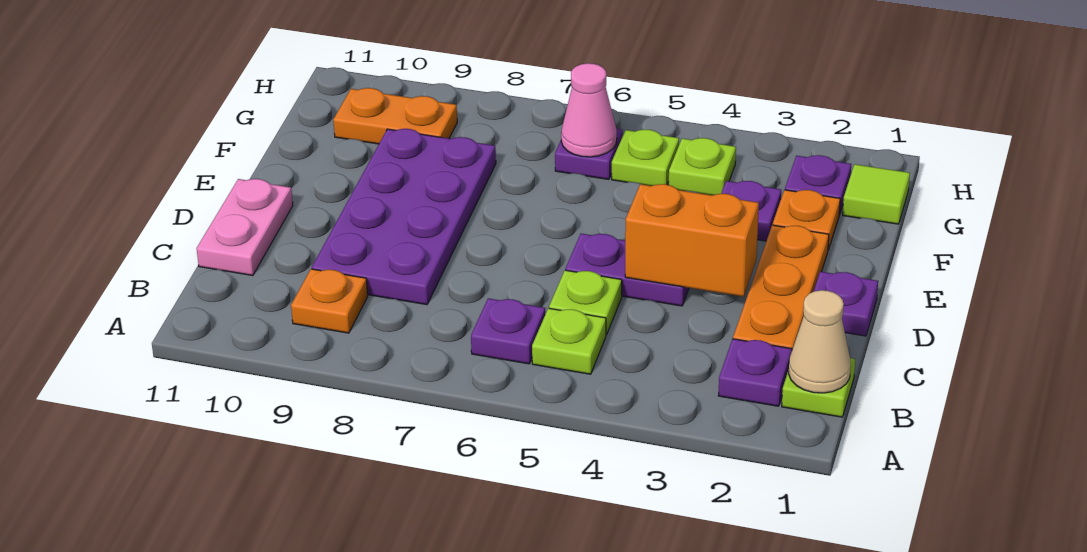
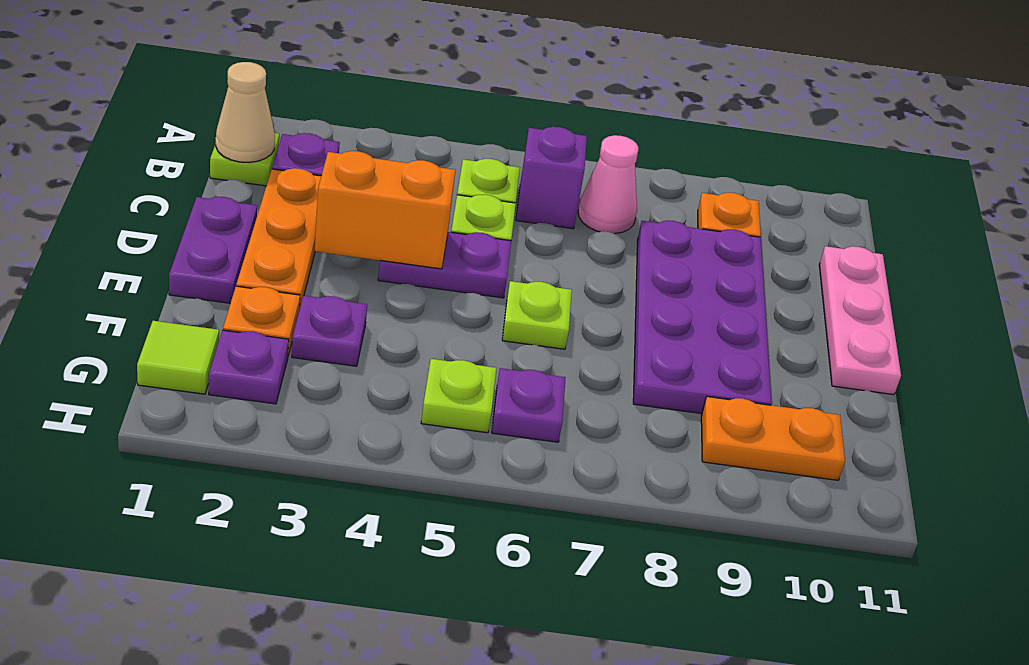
purple plate B6 level 1 -> purple brick B6 level 1
pink plate C11:D11 level 1 -> pink plate C11:E11 level 1
purple plate D1 level 1 -> purple plate D1:E1 level 1
lime plate G4 level 1 -> lime plate E6 level 1
pink cone G6 level 2 -> pink cone B7 level 1

